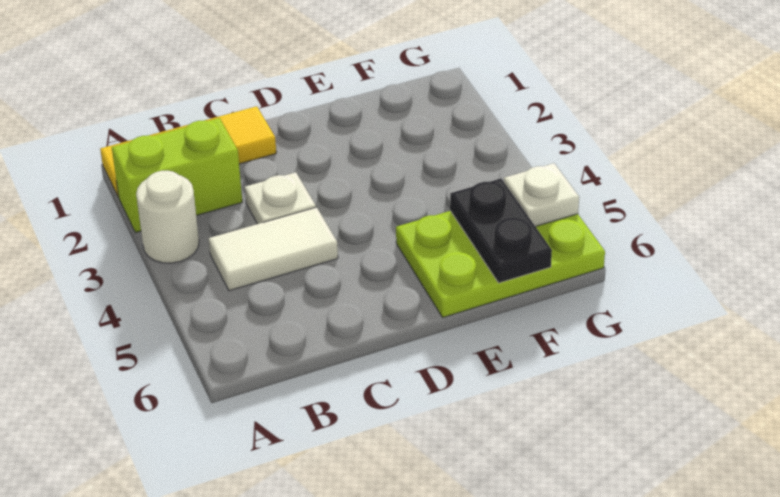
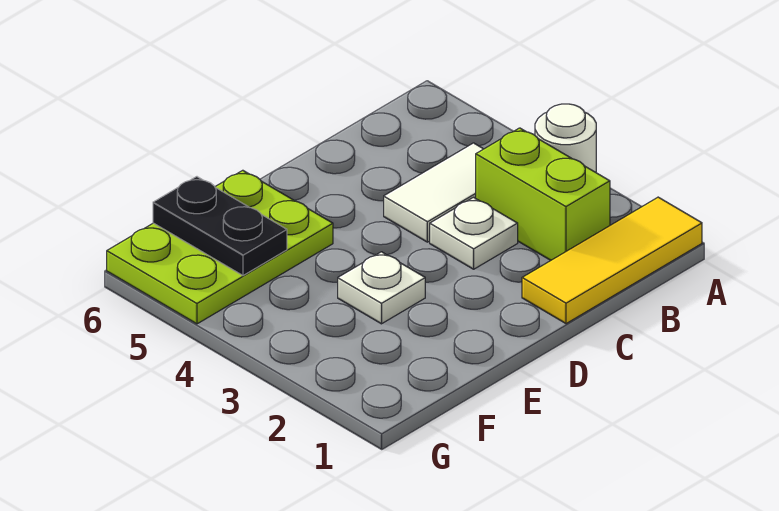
lime brick A2:B2 level 1 -> lime brick B2:B3 level 1
white plate G5 level 2 -> white plate E3 level 1

